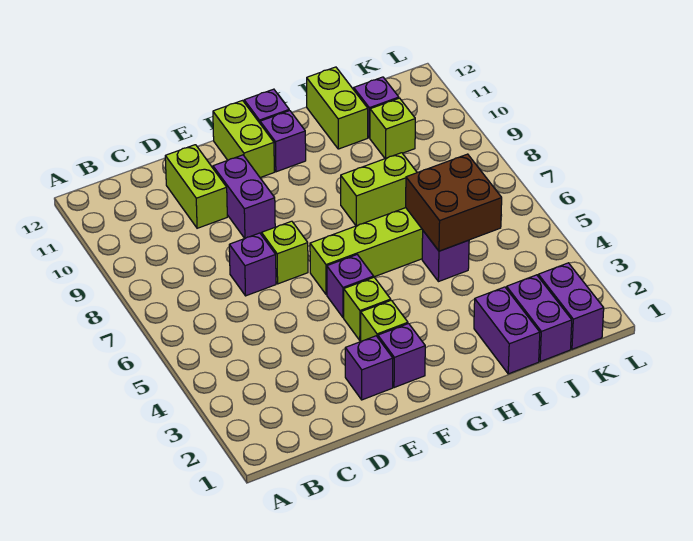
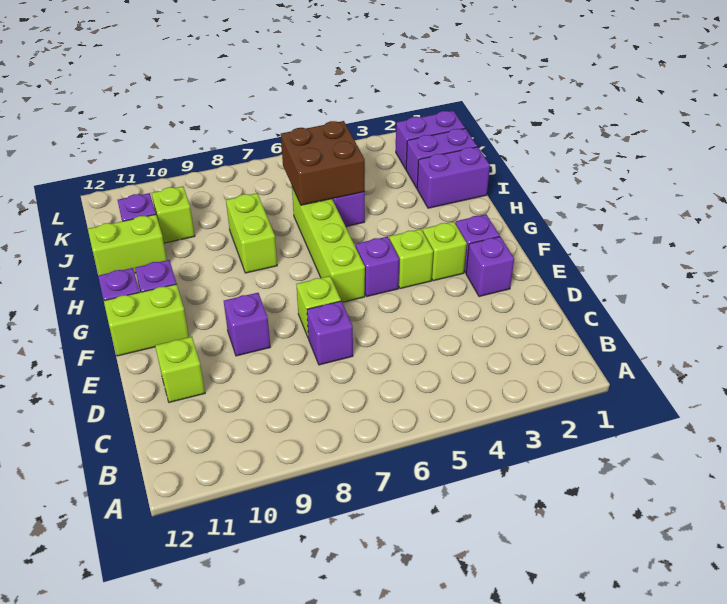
lime brick D10:D11 level 1 -> lime brick D11 level 1
purple brick E9:E10 level 1 -> purple brick E9 level 1

